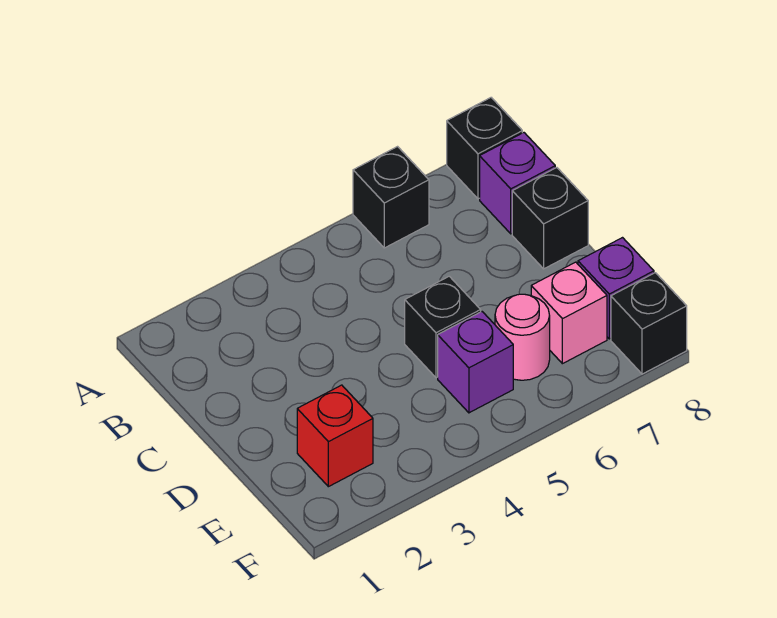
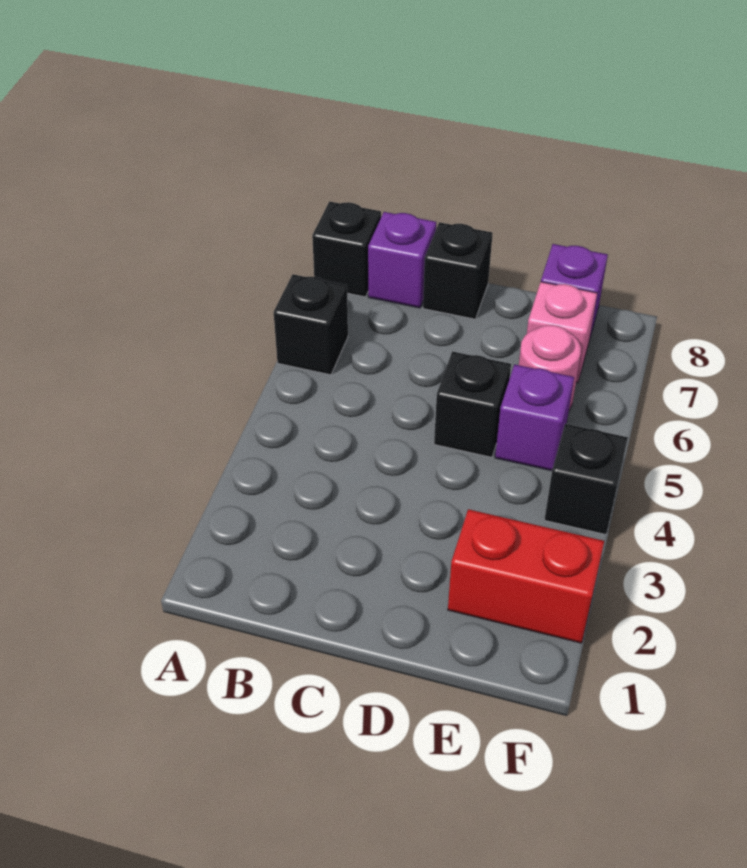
red brick E2 level 1 -> red brick E2:F2 level 1
black brick F8 level 1 -> black brick F4 level 1

